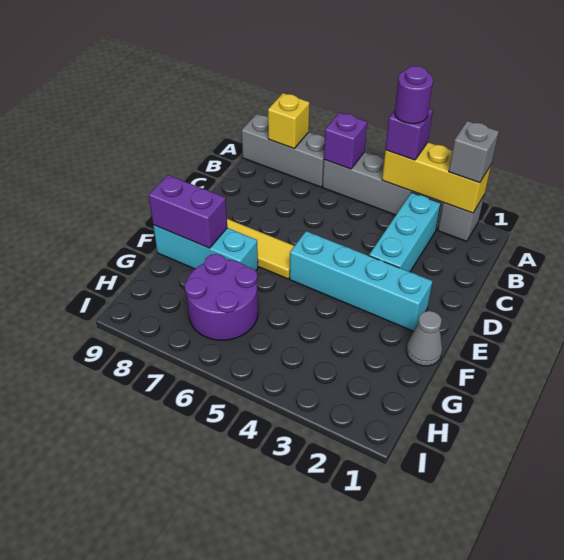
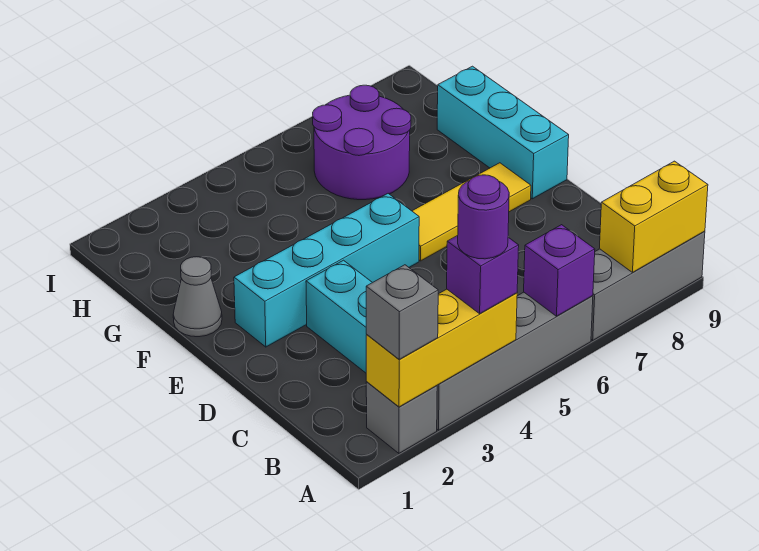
yellow brick A8 level 2 -> yellow brick A8:A9 level 2
cyan brick F7:F9 level 1 -> cyan brick E9:G9 level 1
purple brick F8:F9 level 2 -> none

